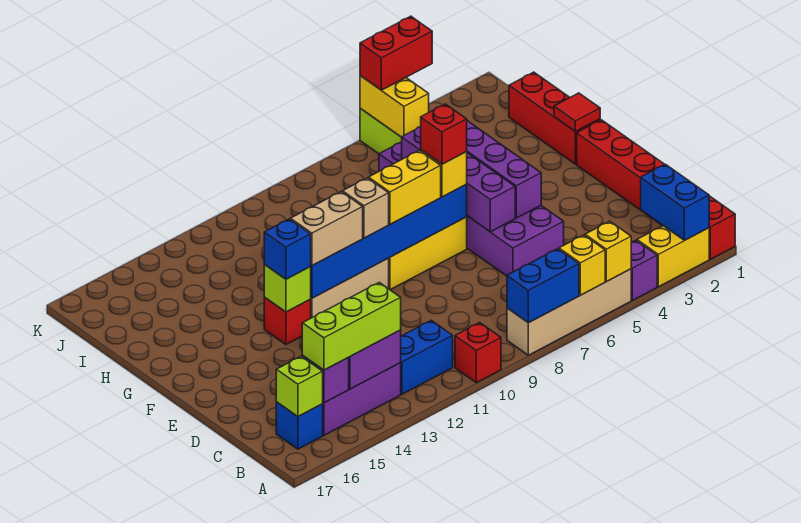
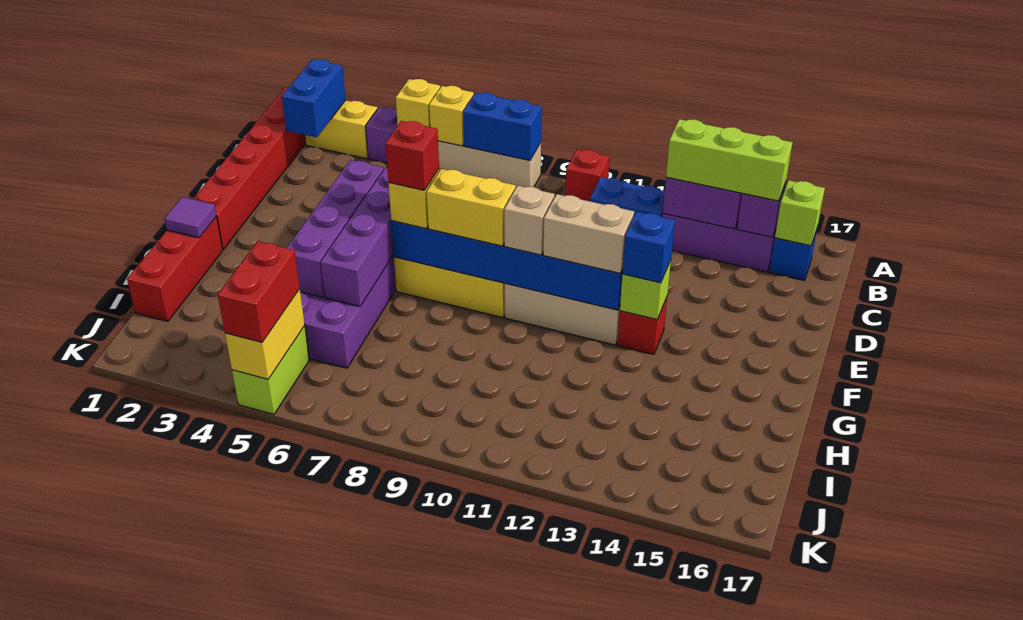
red tile G1 level 2 -> purple tile G1 level 2
red brick K4:K5 level 3 -> red brick J5:K5 level 3

